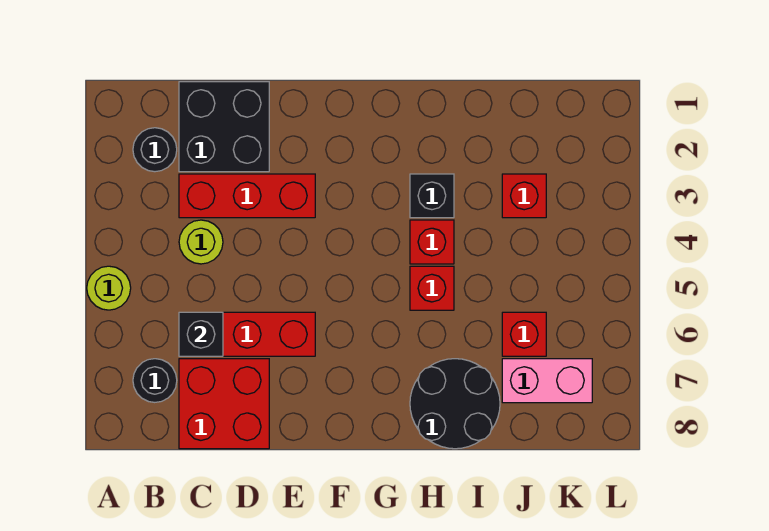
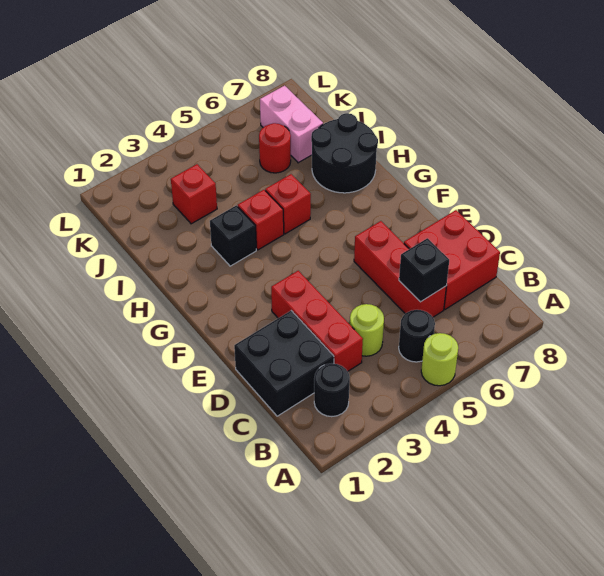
black round brick B7 level 1 -> black round brick B5 level 1
red brick J6 level 1 -> red round brick J6 level 1

